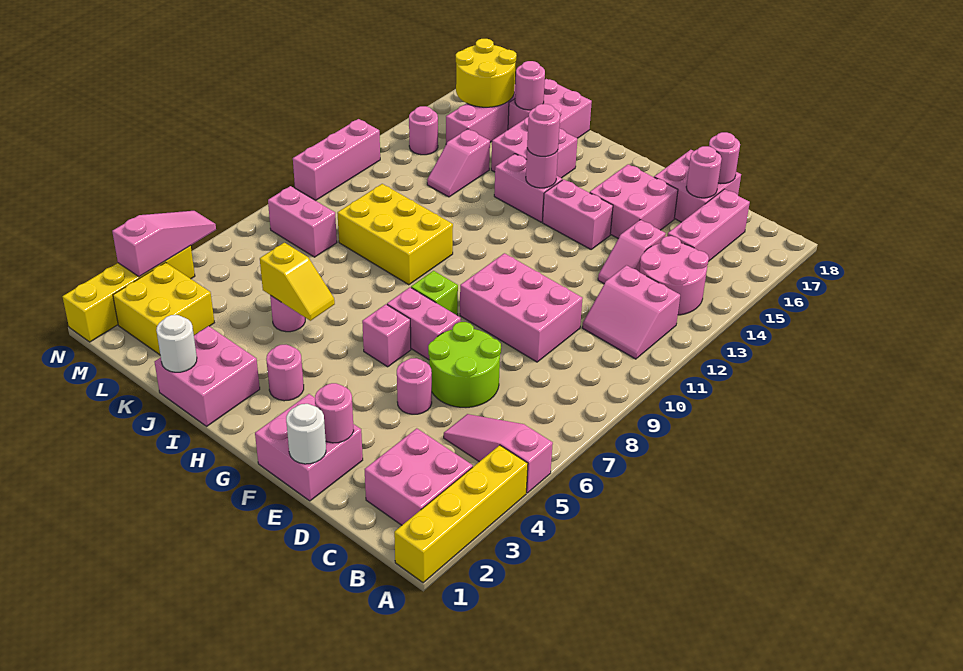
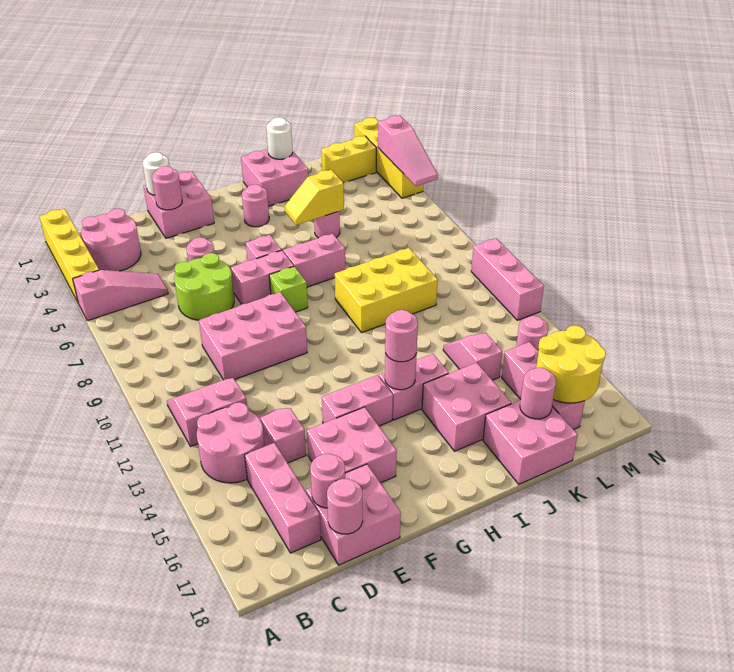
pink brick B2:C3 level 1 -> pink round brick B2:C3 level 1
yellow brick L2:M3 level 1 -> yellow brick L2:M2 level 1
pink brick L8:M8 level 1 -> pink brick H7:I7 level 1

